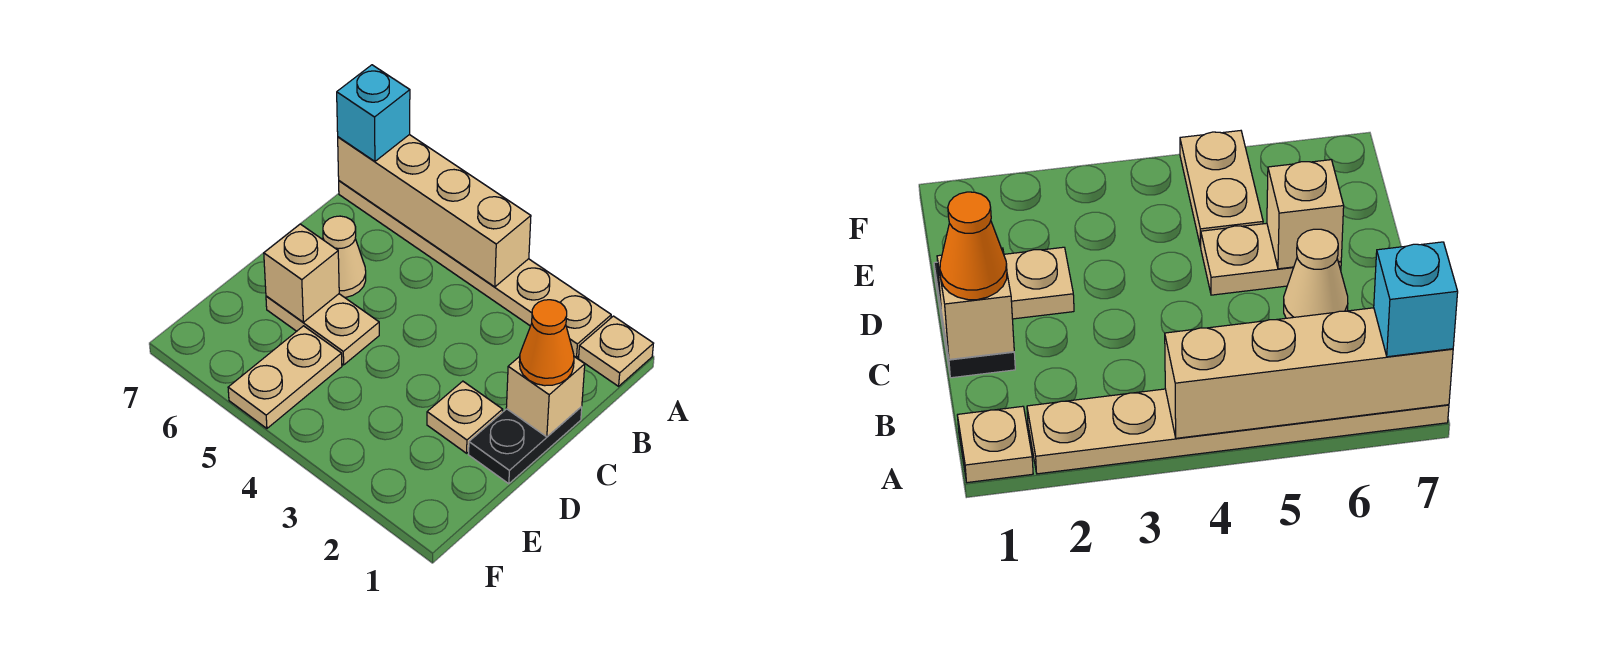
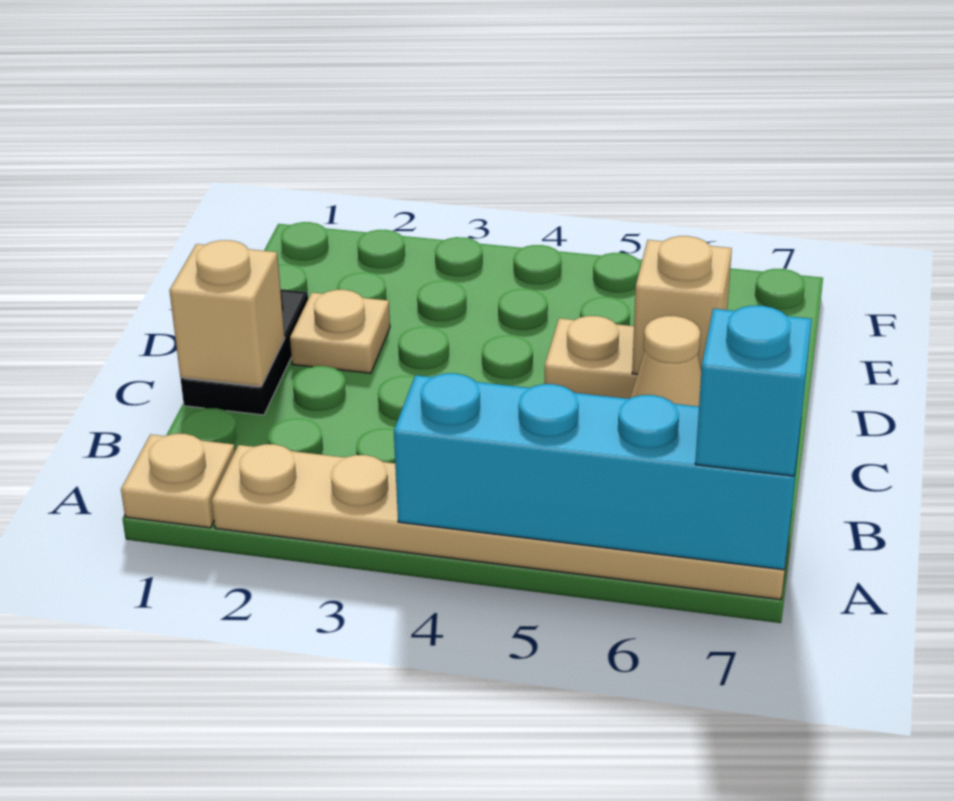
tan brick A4:A7 level 2 -> cyan brick A4:A7 level 2
orange cone C1 level 3 -> none
tan plate E5:F5 level 1 -> none

